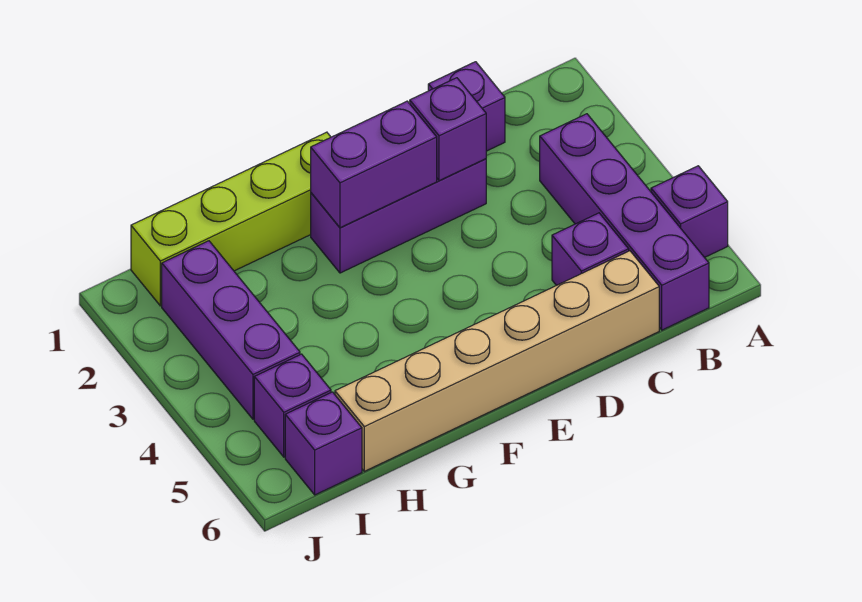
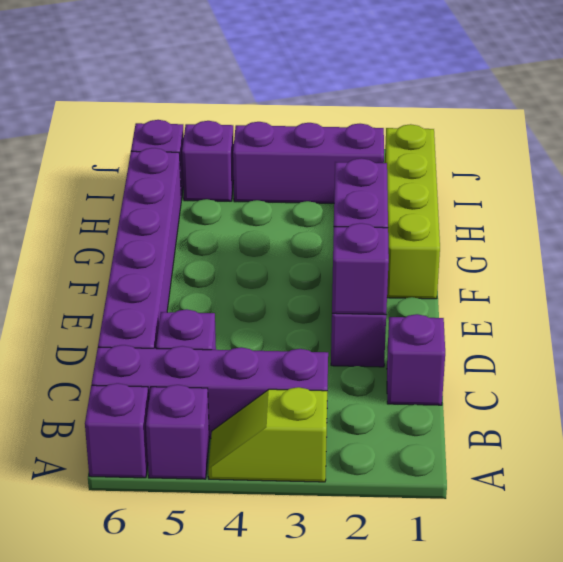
none -> lime slope A3:A4 level 1 top 3
none -> purple brick A6 level 1
tan brick C6:H6 level 1 -> purple brick C6:H6 level 1

